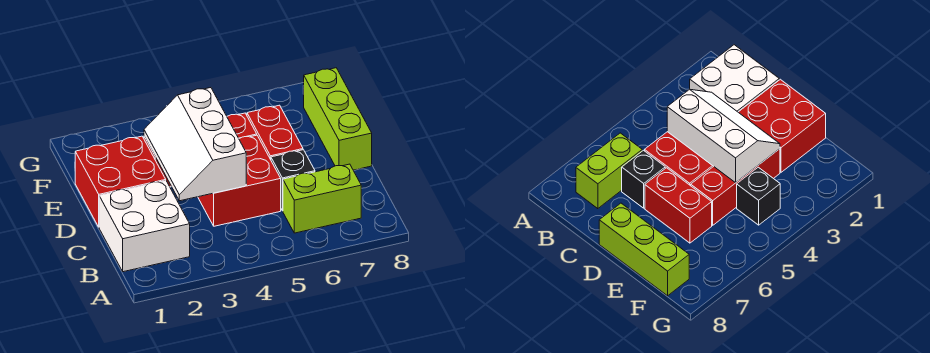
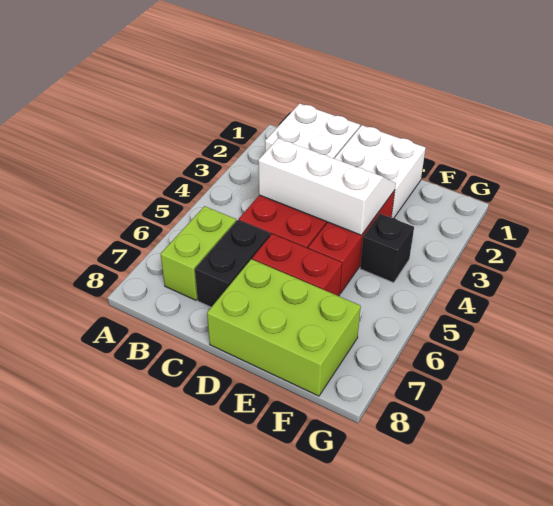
black brick C6 level 1 -> black brick C6:C7 level 1
red brick D1:E2 level 1 -> white brick D1:E2 level 1
lime brick D8:F8 level 1 -> lime brick D7:F8 level 1

